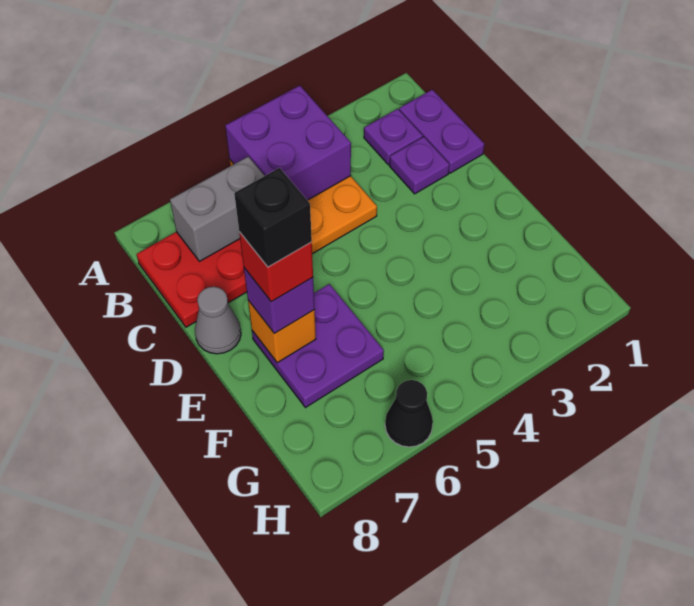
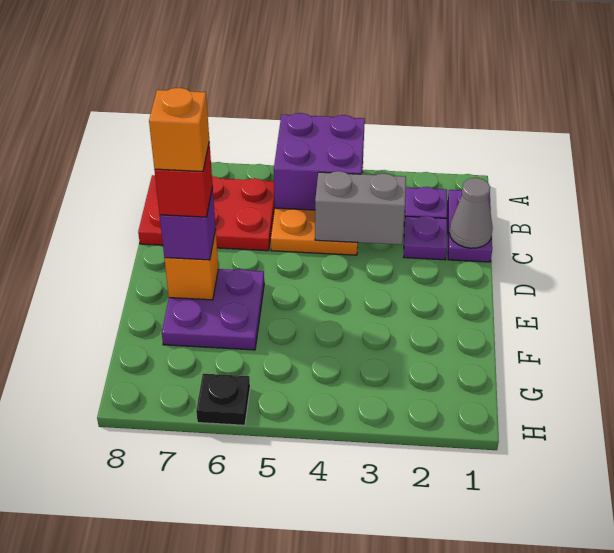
grey brick B6:B7 level 2 -> grey brick C3:C4 level 2
grey cone D8 level 1 -> grey cone C1 level 2
black brick E7 level 5 -> orange brick E7 level 5
black cone H6 level 1 -> black plate H6 level 1

